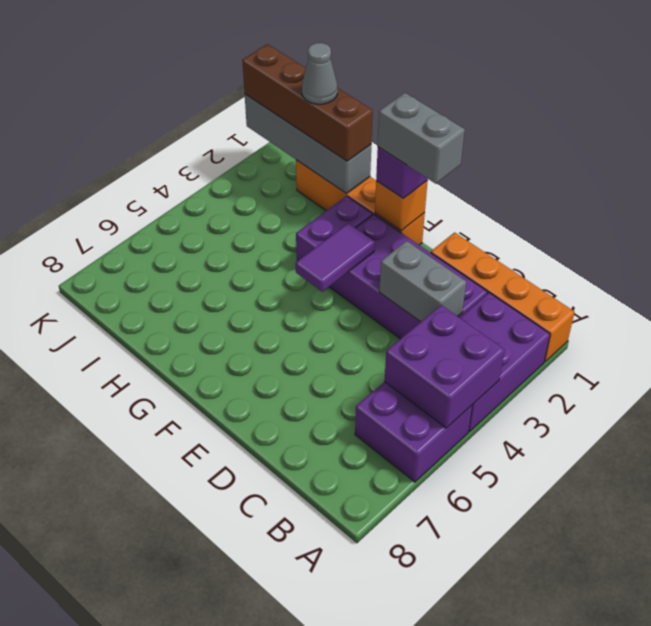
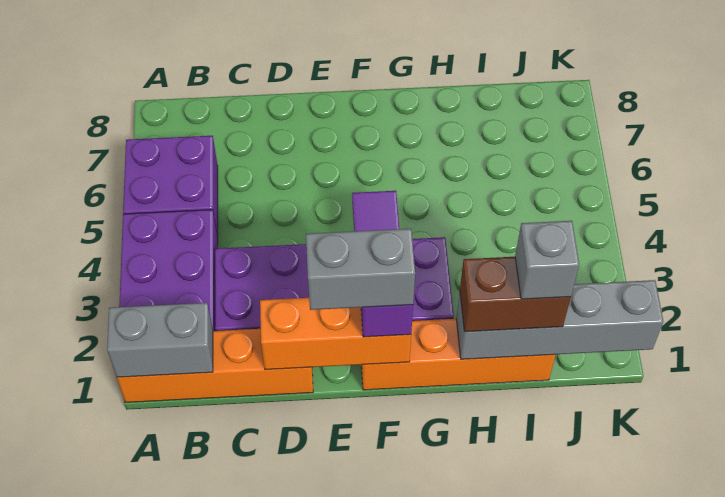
purple brick A4:B5 level 2 -> none
grey brick C3:D3 level 2 -> grey brick A1:B1 level 2
orange brick F1 level 2 -> orange brick D1:F1 level 2
brown brick H1:K1 level 3 -> brown brick H1:I1 level 3
grey cone I1 level 4 -> grey brick I1 level 4

